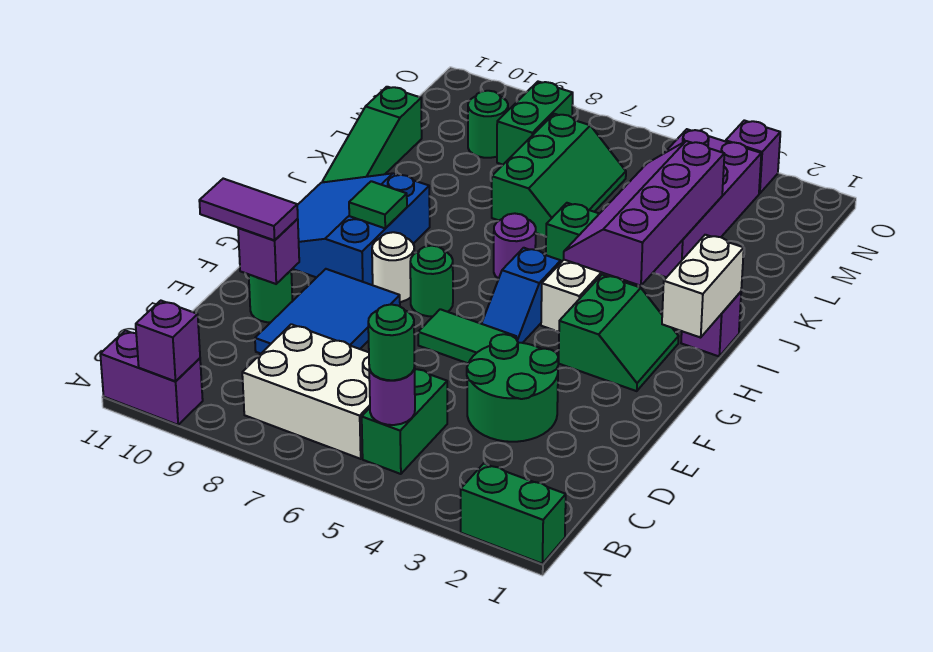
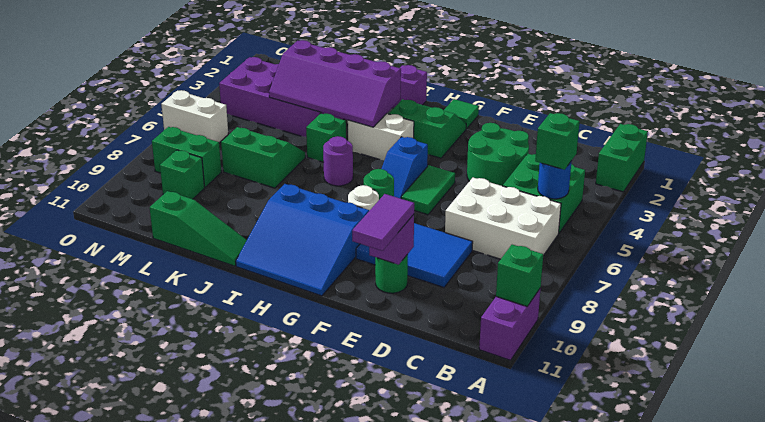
purple brick A10 level 2 -> green brick A10 level 2
green brick B5:C5 level 1 -> green brick B4:C5 level 1
purple round brick B5 level 2 -> blue round brick B5 level 2
green round brick B5 level 3 -> green brick B5 level 3
white brick B6:C8 level 1 -> white brick B6:D7 level 1
blue slope G5:H5 level 1 top H -> blue slope G5:G6 level 1 top 5
white brick H1:I1 level 2 -> white brick N6:O6 level 1
green tile H9 level 2 -> green tile G1 level 1
green slope K6:M7 level 1 top 7 -> green slope K6:L7 level 1 top 7
green round brick M9 level 1 -> green brick M9 level 1
purple brick O3 level 1 -> none

